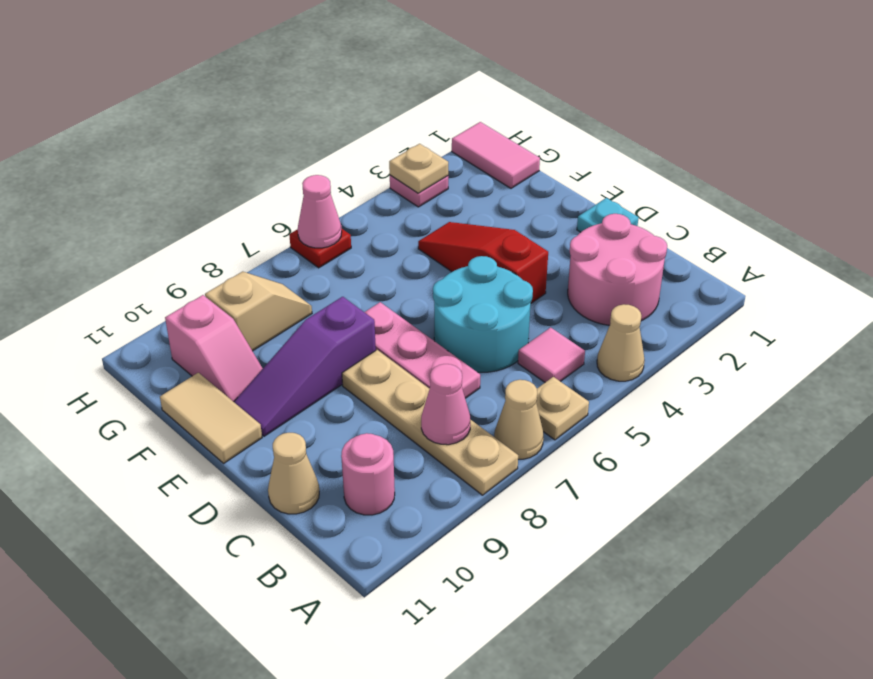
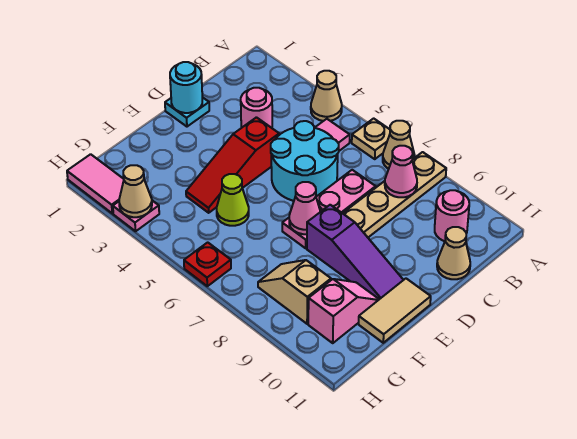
pink round brick B2:C3 level 1 -> pink round brick C3 level 1
none -> cyan round brick D1 level 2
none -> lime cone F5 level 1
pink tile G1:H1 level 1 -> pink tile H1:H2 level 1
tan plate H3 level 2 -> tan cone H3 level 2
pink cone H6 level 2 -> pink cone E7 level 2

